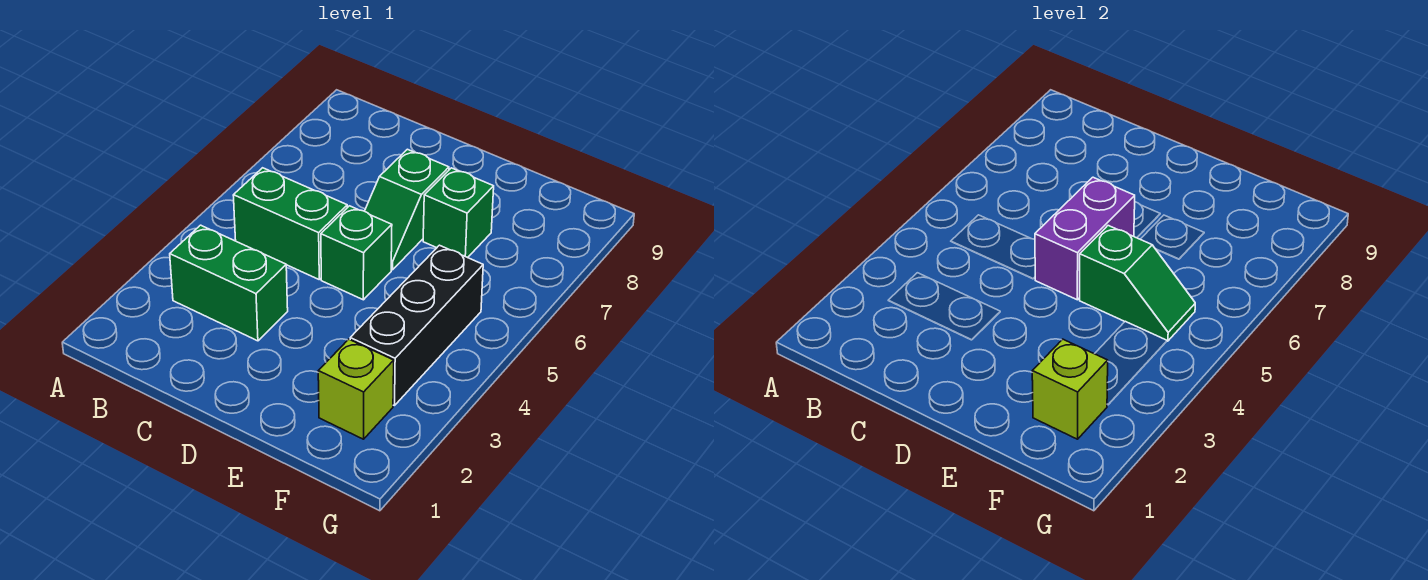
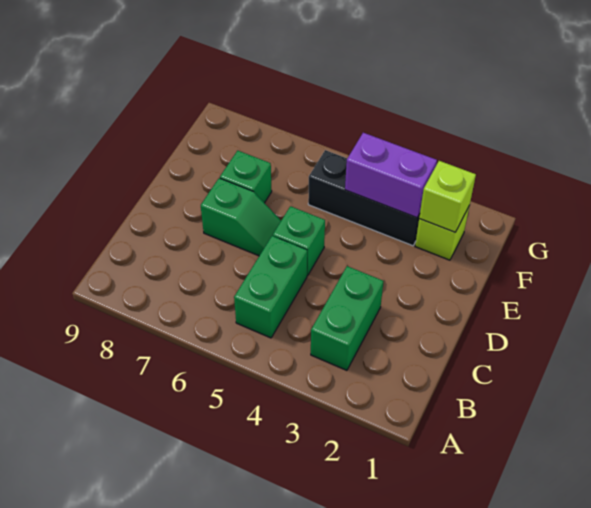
purple brick D5:D6 level 2 -> purple brick F3:F4 level 2
green slope E5:F5 level 2 top E -> none

